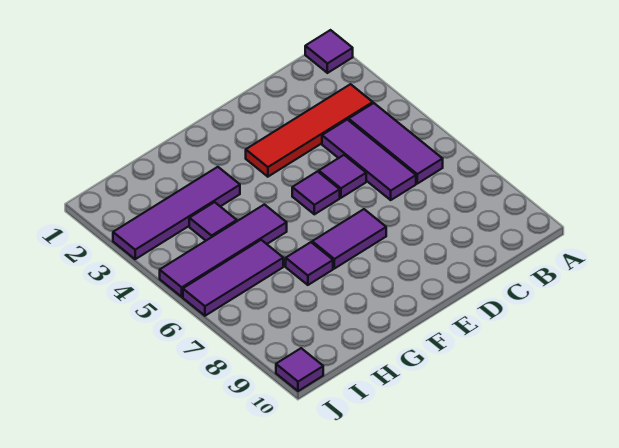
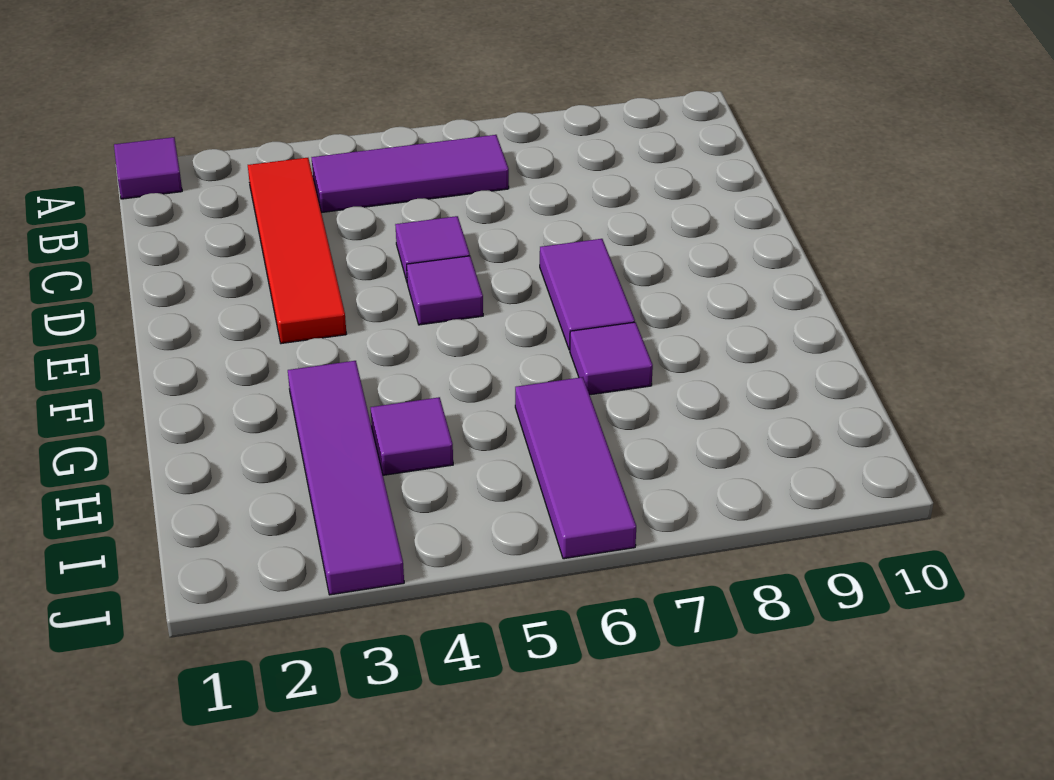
purple tile C4:C6 level 1 -> none
purple tile G5:J5 level 1 -> none
purple tile J10 level 1 -> none

